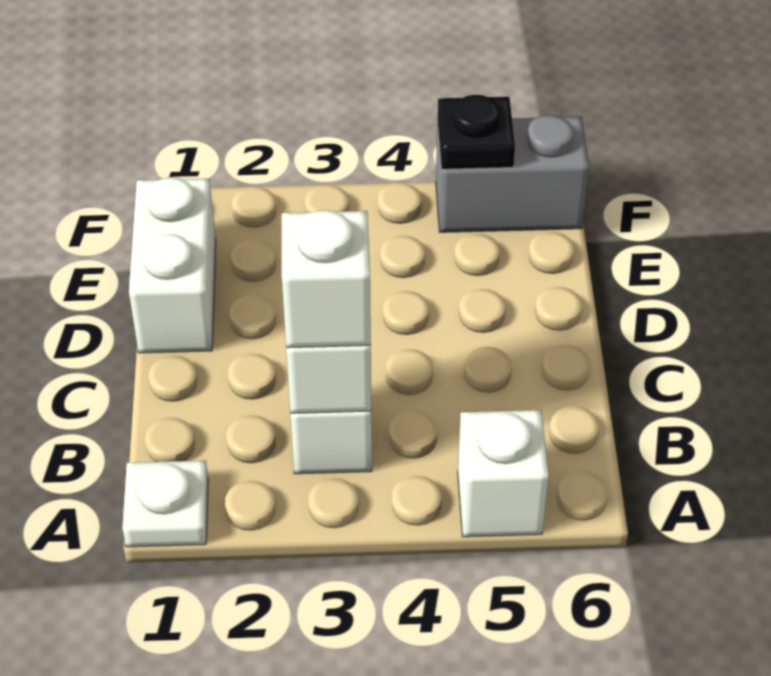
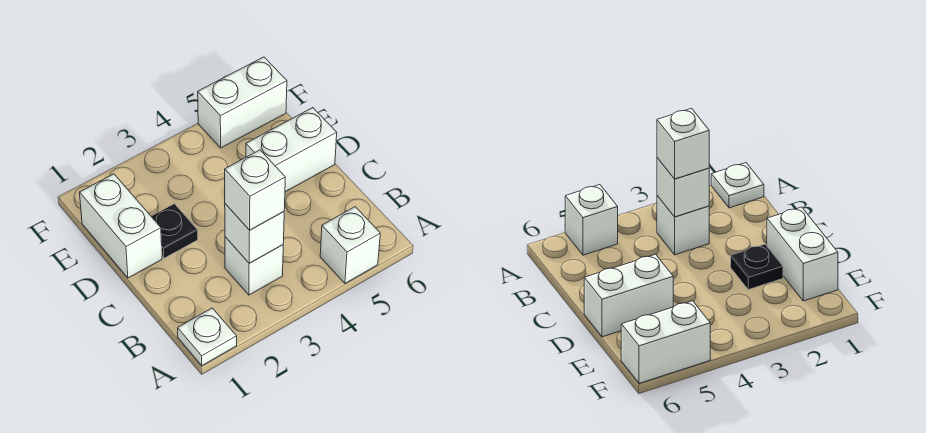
none -> white brick D5:D6 level 1
grey brick F5:F6 level 1 -> white brick F5:F6 level 1
black plate F5 level 2 -> black plate D2 level 1

